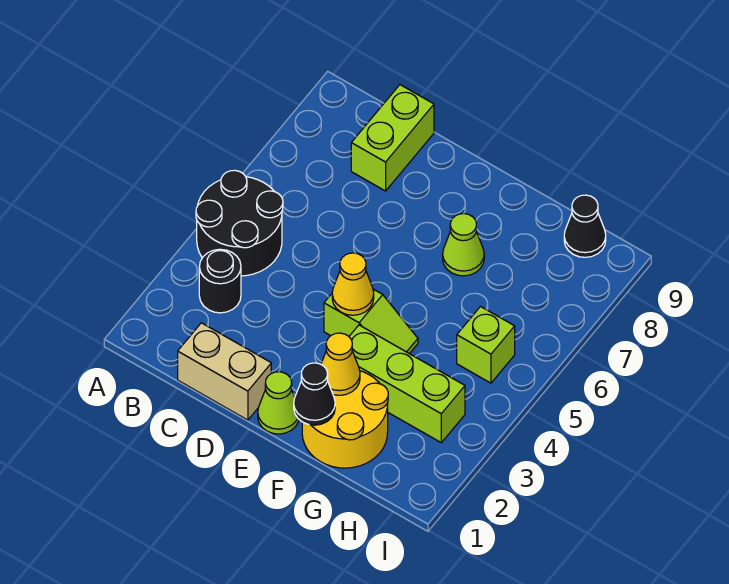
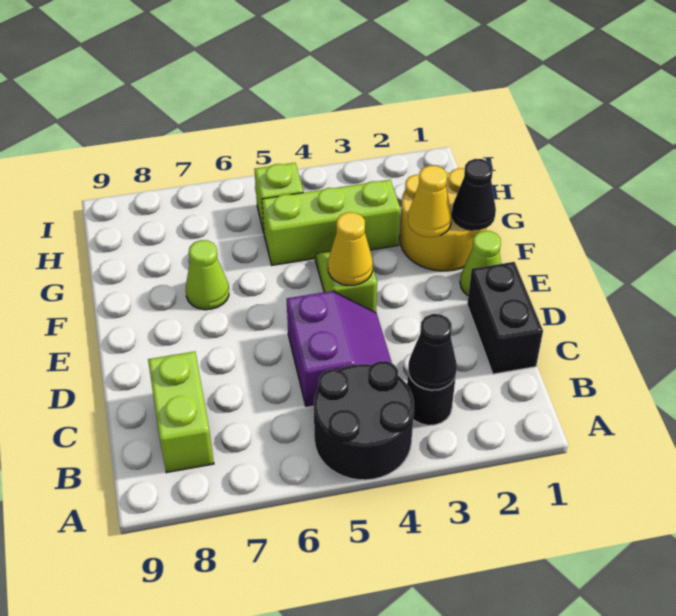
tan brick C1:D1 level 1 -> black brick C1:D1 level 1
none -> purple slope C4:D5 level 1 top 5
lime brick C8:C9 level 1 -> lime brick B8:C8 level 1
lime brick F3:H3 level 1 -> lime brick G3:G5 level 1
black cone H9 level 1 -> black cone B3 level 2

